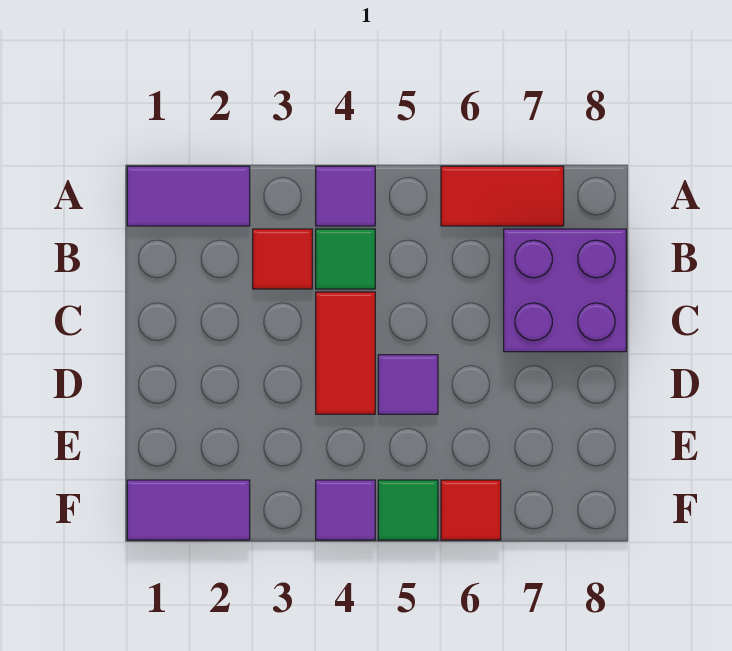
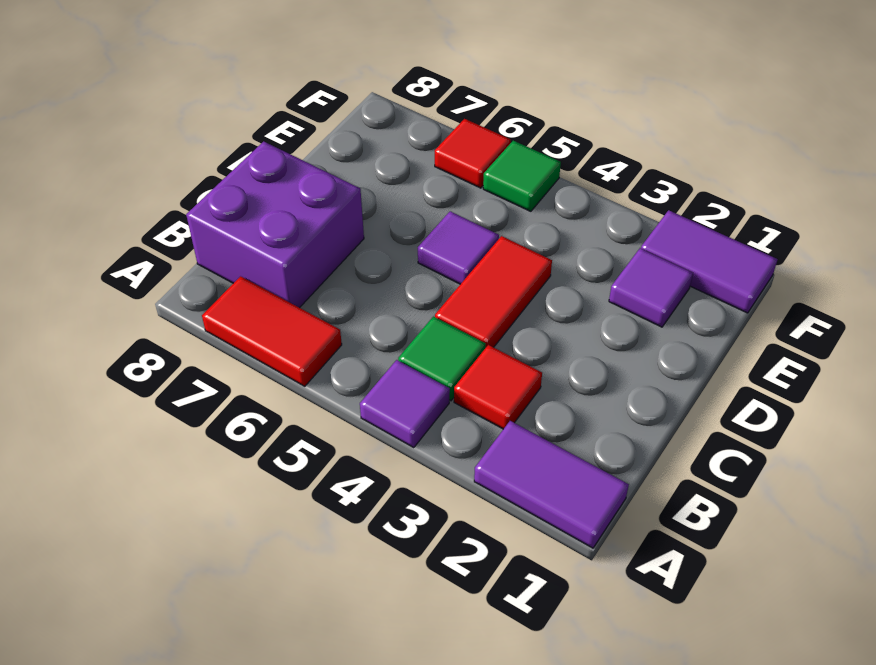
purple tile F4 level 1 -> purple tile E2 level 1

